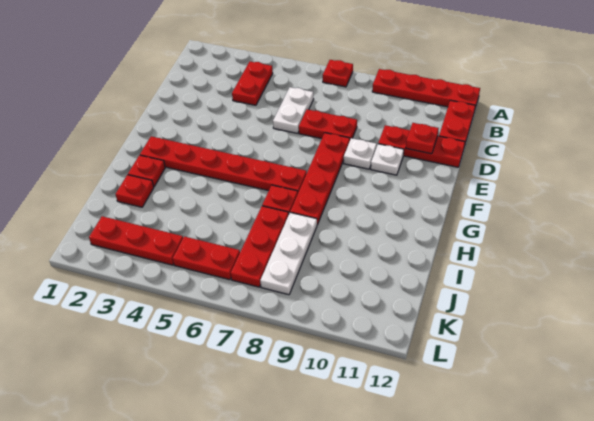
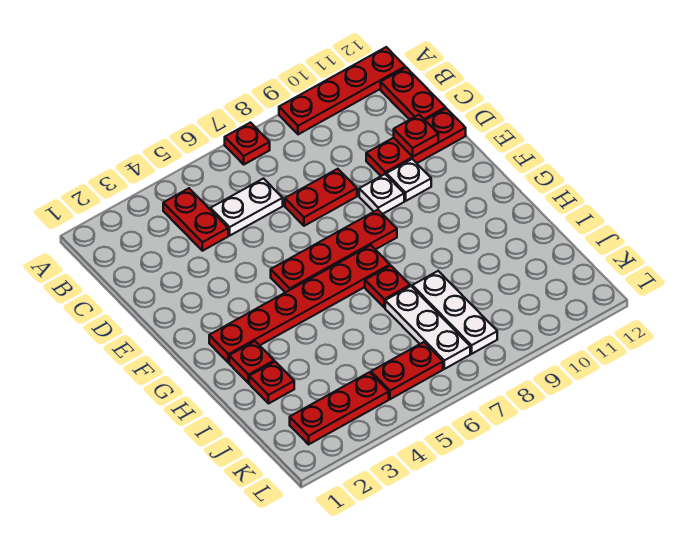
white plate C6:D6 level 1 -> white plate C5:C6 level 1
red plate E8:H8 level 1 -> red plate F5:F8 level 1
red plate I7:K7 level 1 -> white plate I7:K7 level 1

